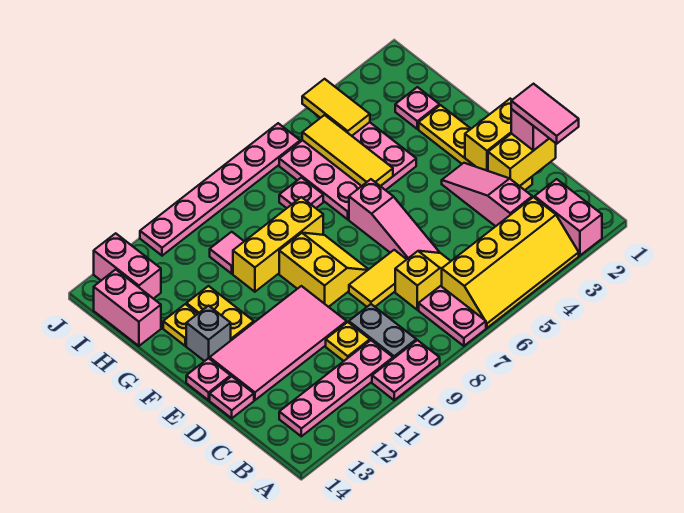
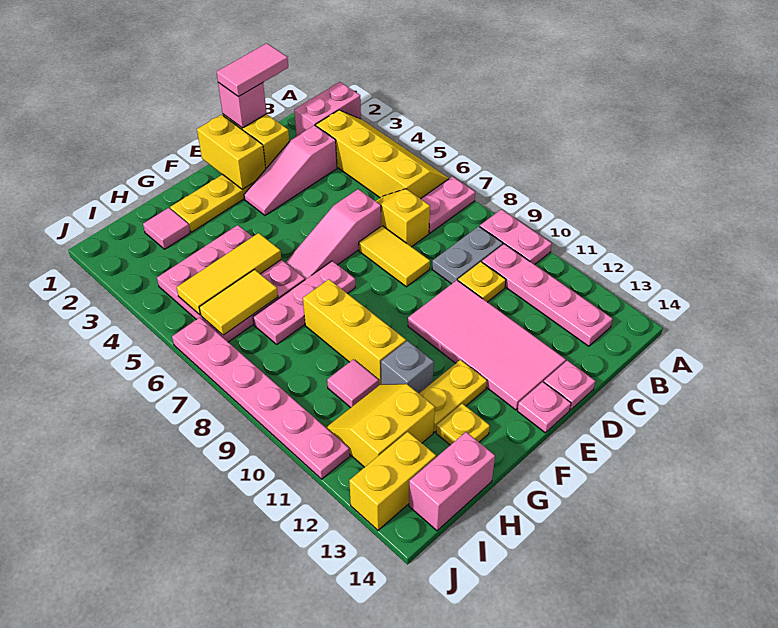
pink slope D6:F6 level 1 top F -> pink slope D6:F6 level 1 top D
yellow slope E8:F9 level 1 top 9 -> yellow slope H11:I12 level 1 top 12
grey brick F13 level 1 -> grey brick G11 level 1
pink plate H2 level 1 -> pink tile H2 level 1
pink plate H7 level 1 -> pink plate F7:H7 level 1
yellow tile I4:J4 level 2 -> yellow tile H6:I6 level 2
pink brick I13:J13 level 1 -> yellow brick I13:J13 level 1

